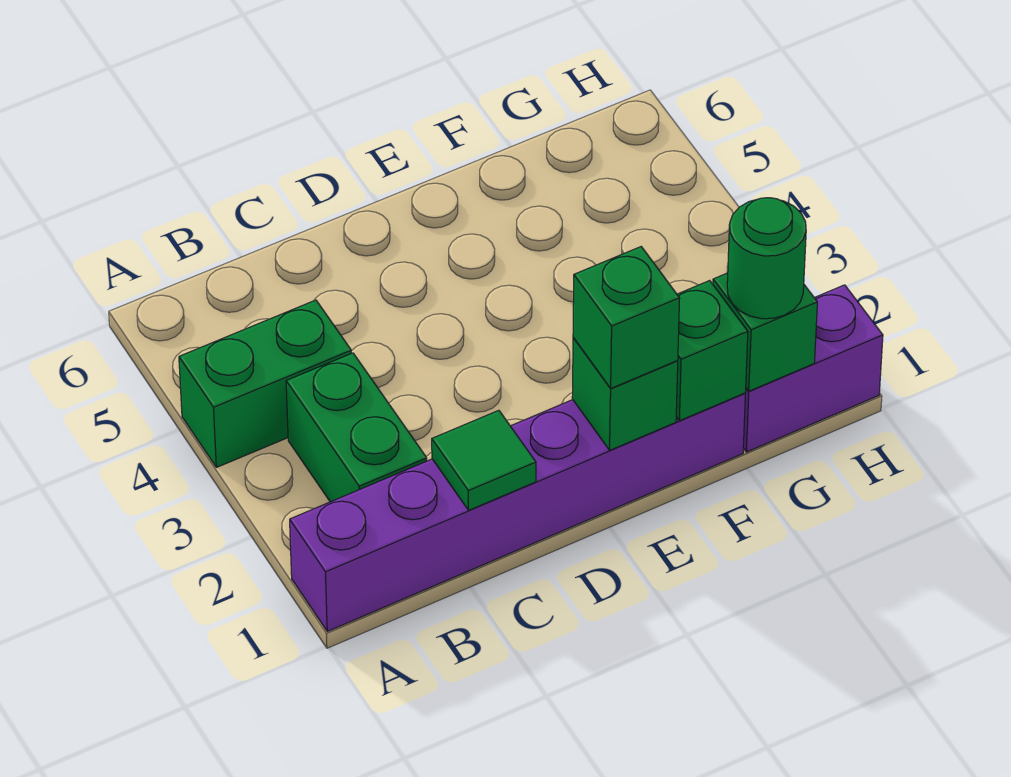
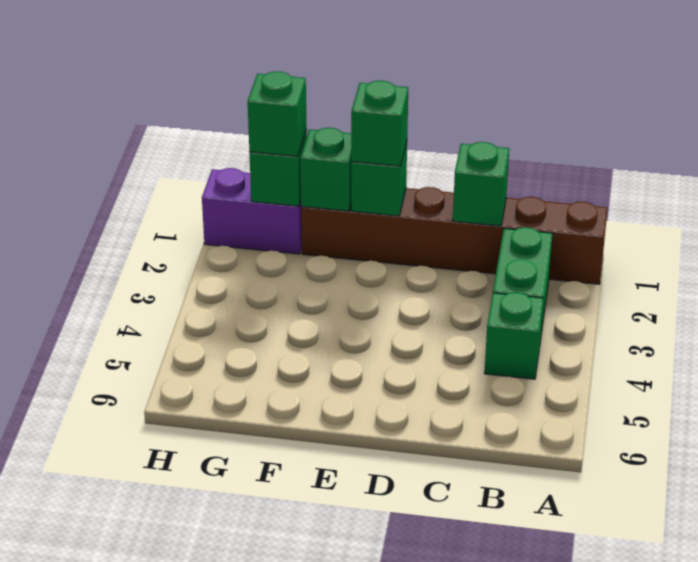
purple brick A1:F1 level 1 -> brown brick A1:F1 level 1
green brick A4:B4 level 1 -> green brick B4 level 1
green tile C1 level 2 -> green brick C1 level 2
green round brick G1 level 3 -> green brick G1 level 3

